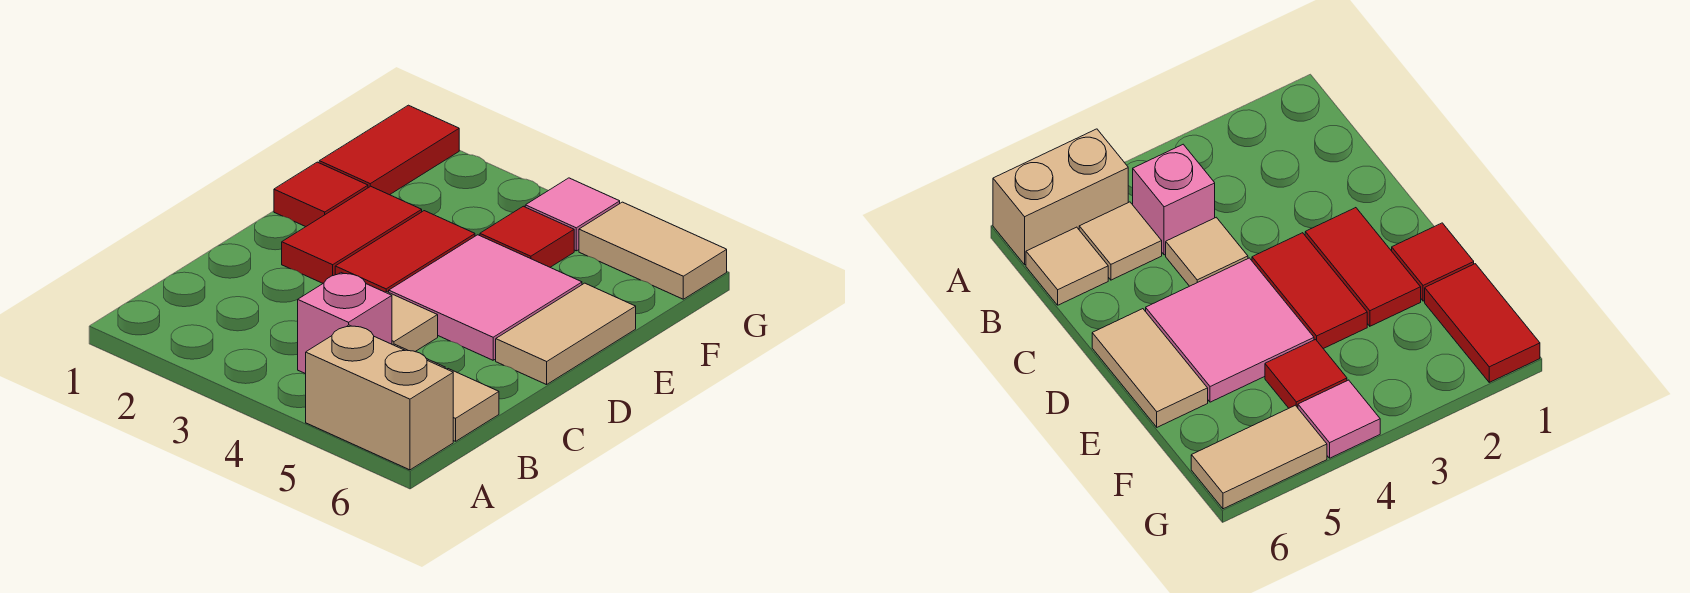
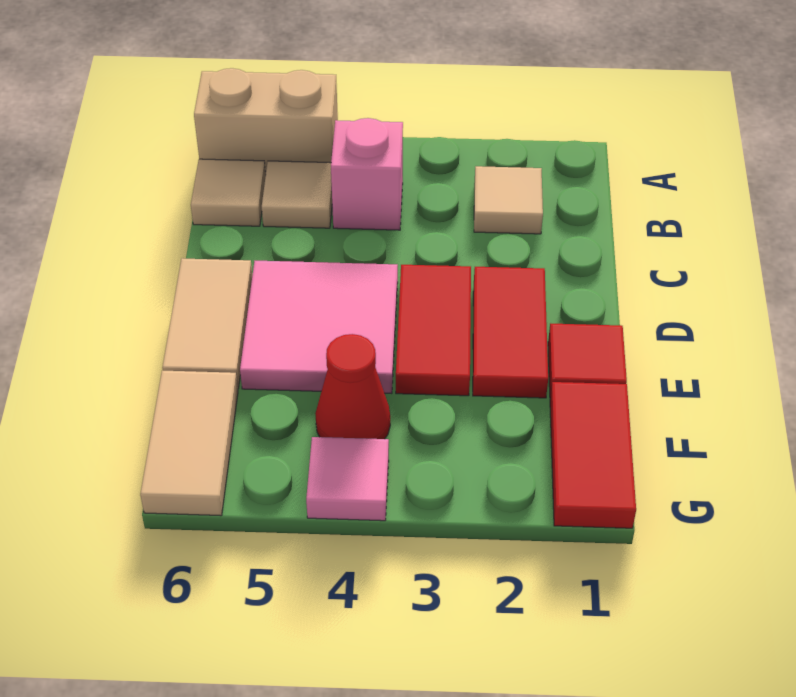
tan tile C4 level 1 -> tan tile B2 level 1
red tile F4 level 1 -> red cone F4 level 1
tan tile G5:G6 level 1 -> tan tile F6:G6 level 1

